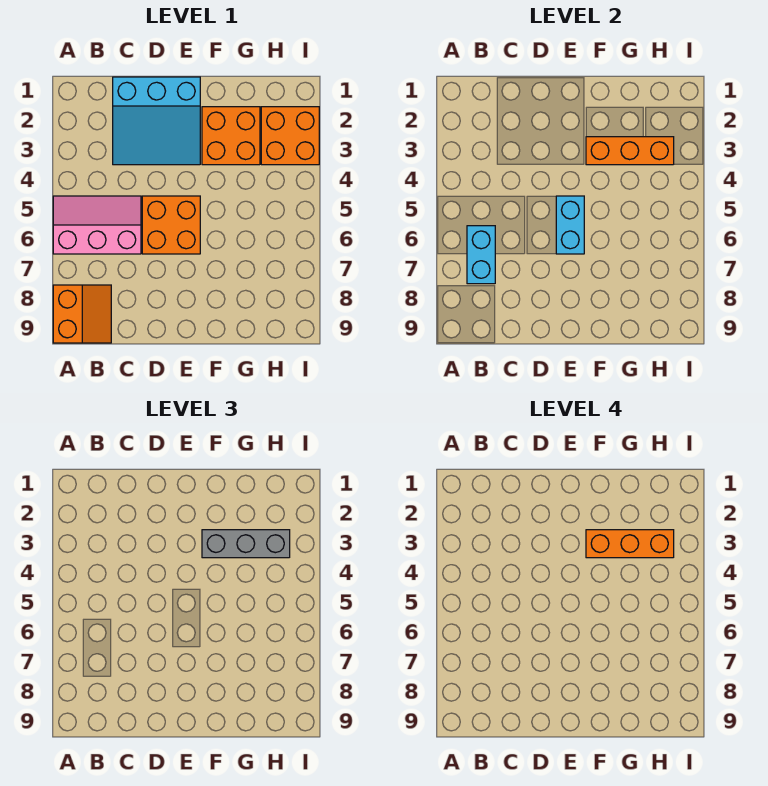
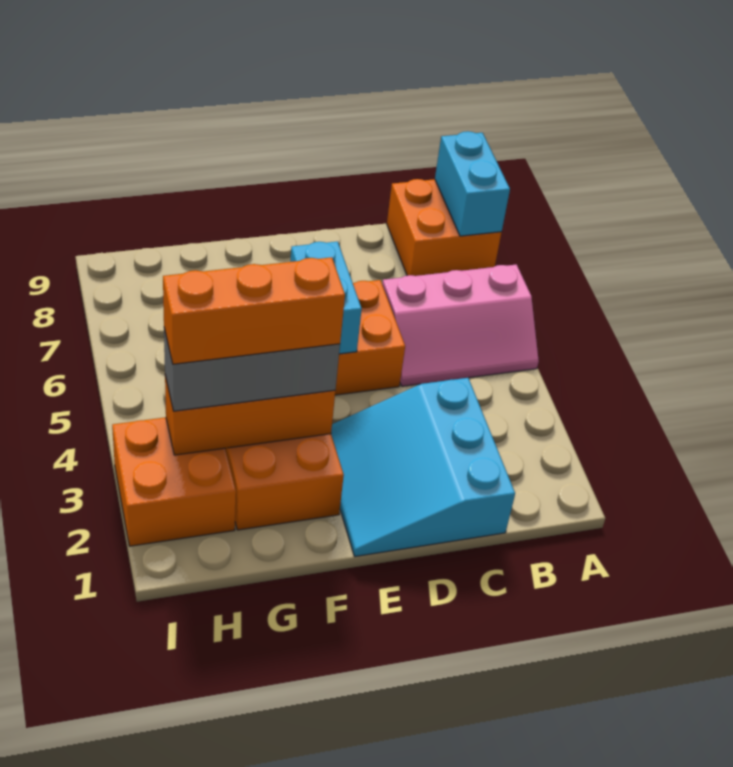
orange slope A8:B9 level 1 top A -> orange brick A8:B9 level 1
cyan brick B6:B7 level 2 -> cyan brick A8:A9 level 2
cyan slope C1:E3 level 1 top 1 -> cyan slope C1:E3 level 1 top C

